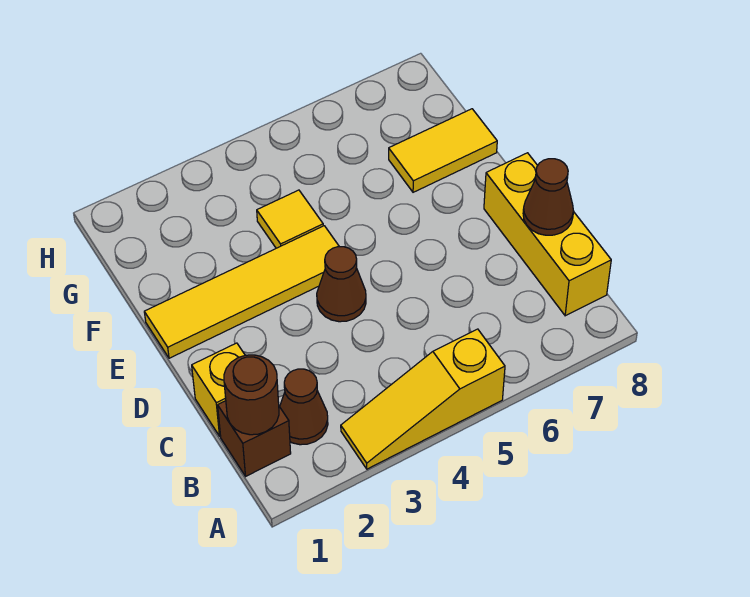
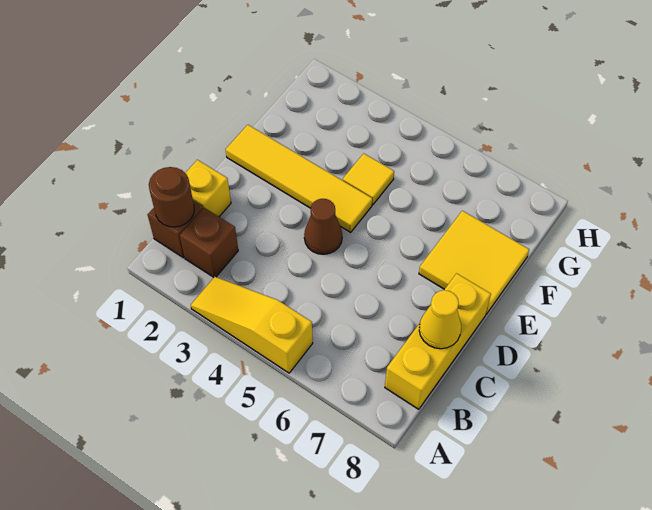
brown cone B2 level 1 -> brown brick B2 level 1
brown cone C8 level 2 -> yellow cone C8 level 2
yellow tile F7:F8 level 1 -> yellow tile E7:F8 level 1

